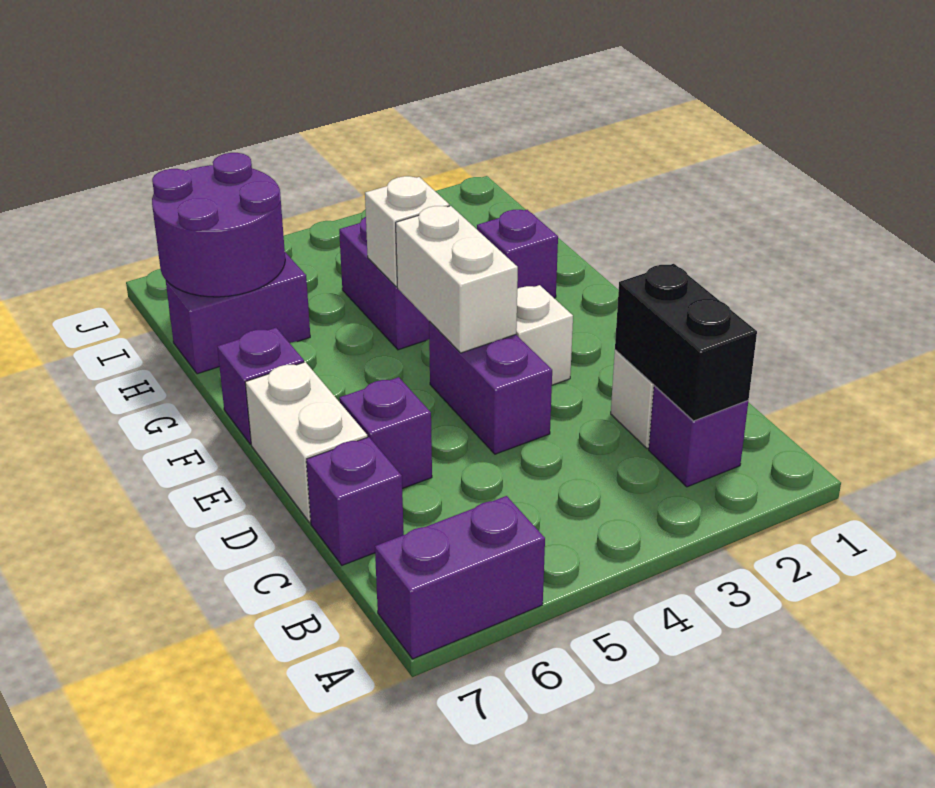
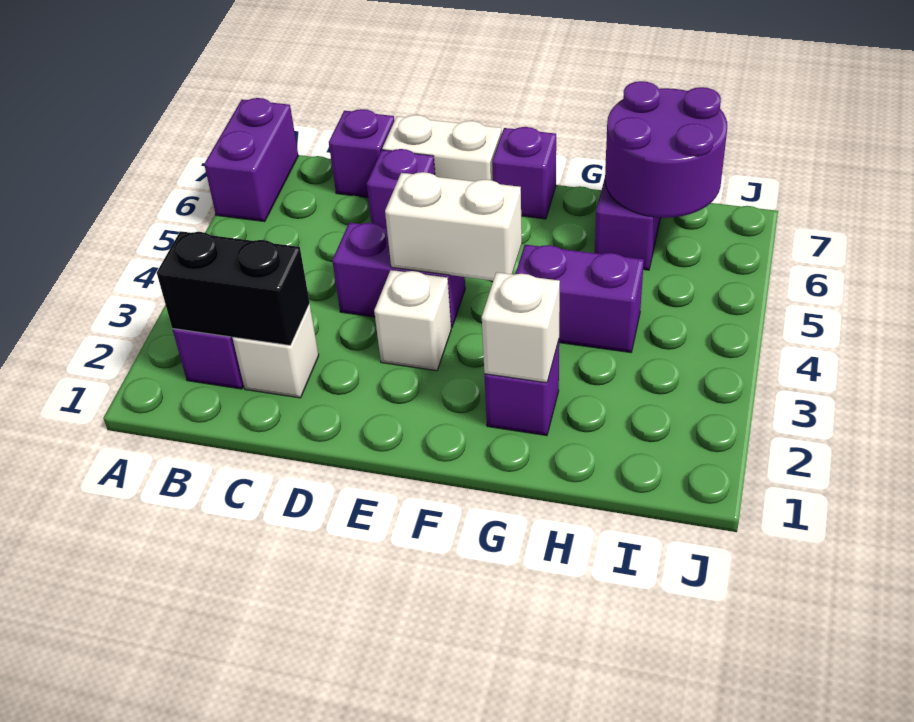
white brick G4 level 2 -> white brick G2 level 2

